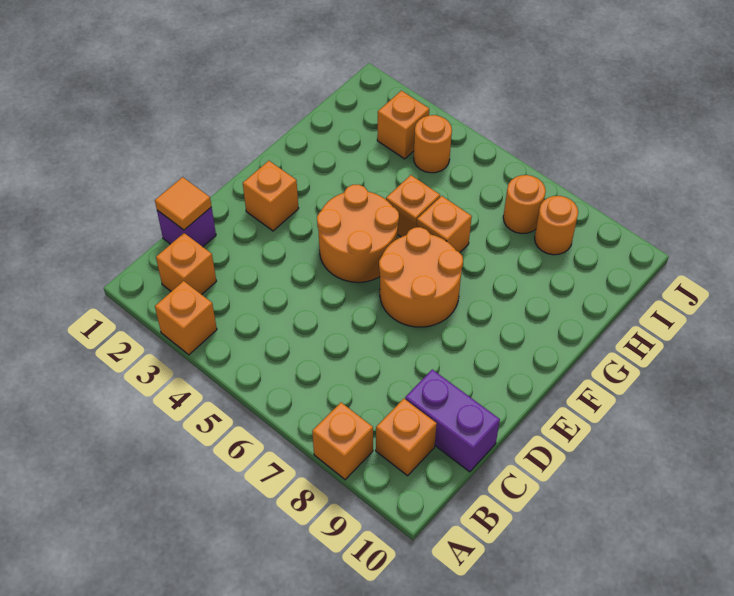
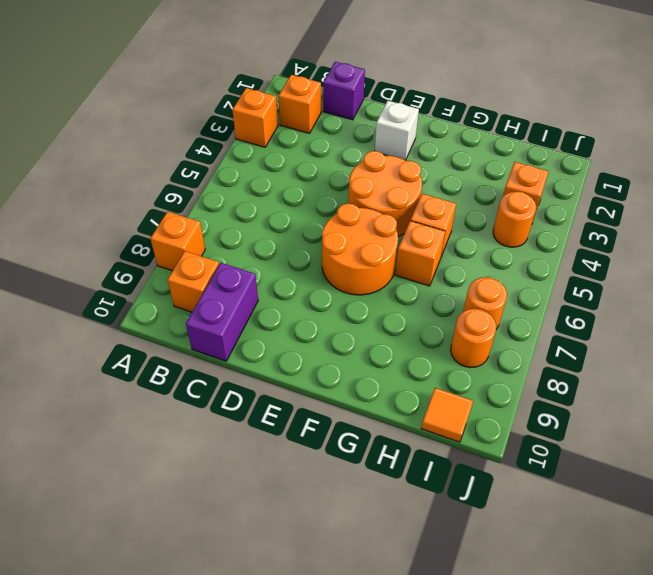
orange tile C1 level 2 -> orange tile I10 level 1
orange brick E2 level 1 -> white brick E2 level 1

